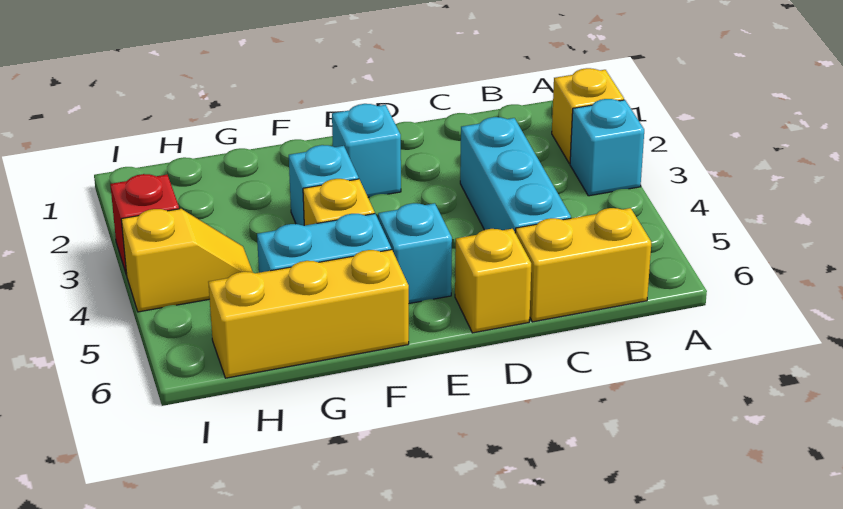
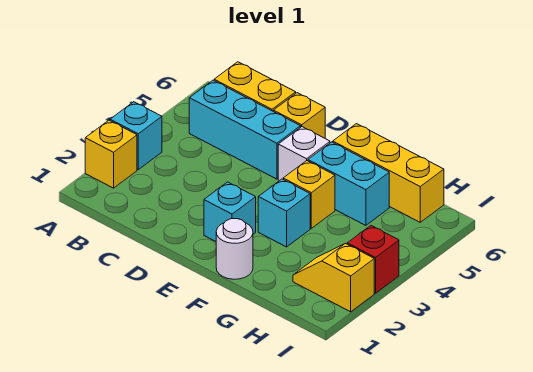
cyan brick C3:C5 level 1 -> cyan brick B5:D5 level 1
cyan brick E5 level 1 -> white brick E5 level 1
none -> white round brick F1 level 1
yellow slope H4:I4 level 1 top I -> yellow slope H2:I2 level 1 top I

